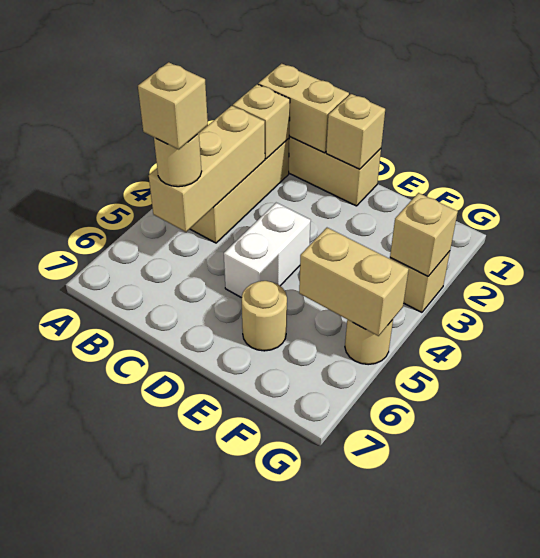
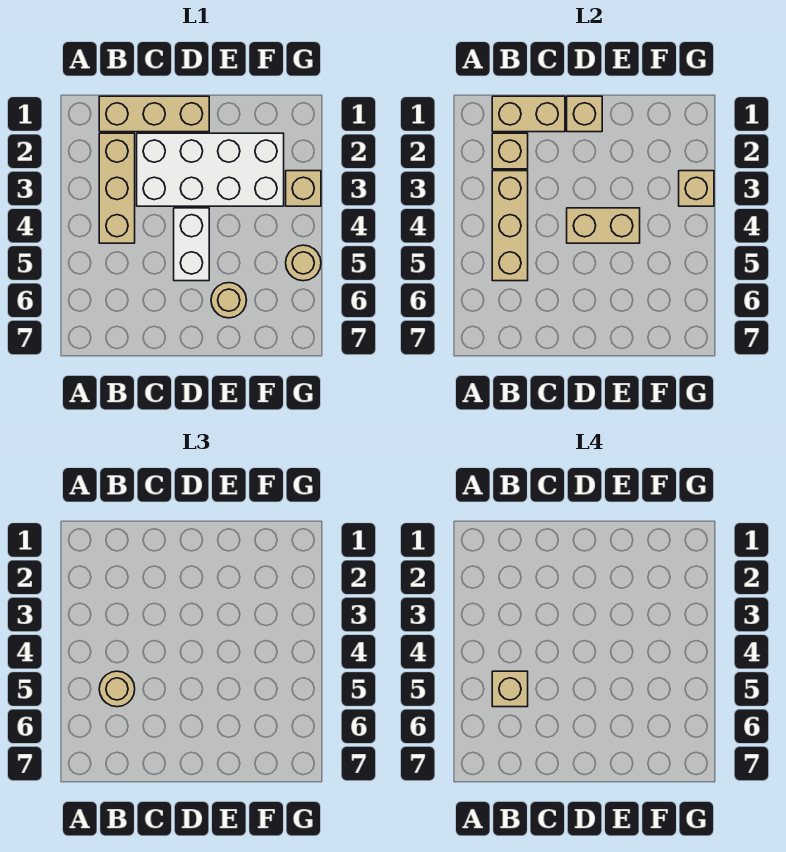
none -> white brick C2:F3 level 1
tan brick F5:G5 level 2 -> tan brick D4:E4 level 2

